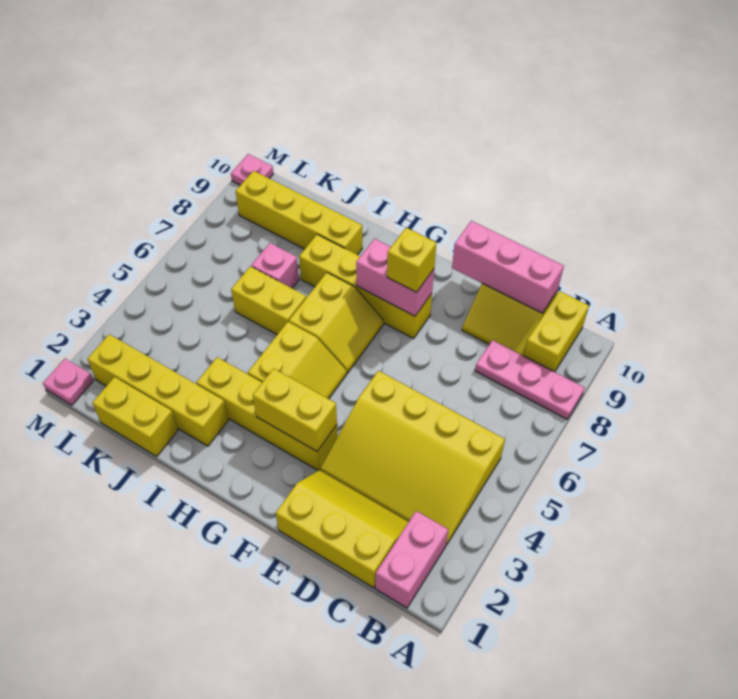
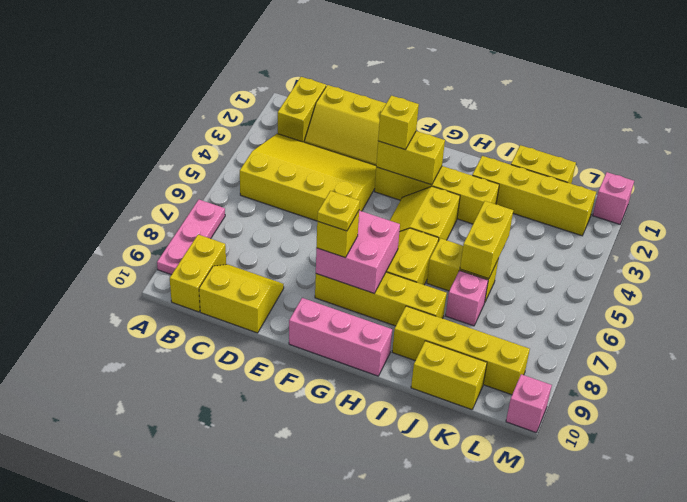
pink plate A8:C8 level 1 -> pink plate A7:A9 level 1
pink brick B1:B2 level 1 -> yellow brick B1:B2 level 1
pink brick C10:E10 level 2 -> pink brick F10:H10 level 1
none -> yellow brick F3 level 3
pink brick F8:G8 level 2 -> pink brick F7:G8 level 2
none -> yellow plate F8 level 4
none -> yellow brick J5:J6 level 2
none -> yellow brick J10:K10 level 1
pink plate M1 level 1 -> pink brick M1 level 1
pink plate M10 level 1 -> pink brick M10 level 1

